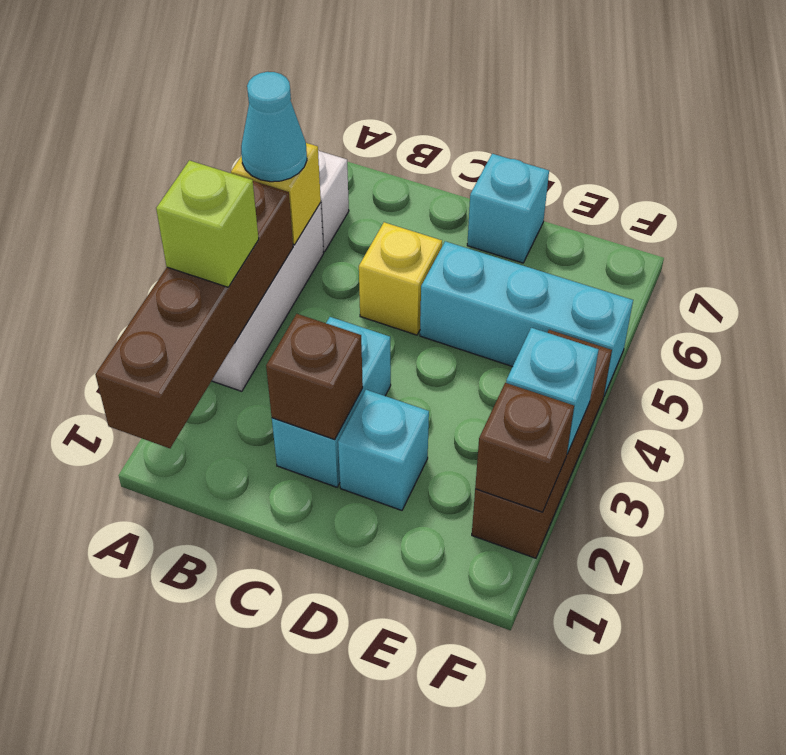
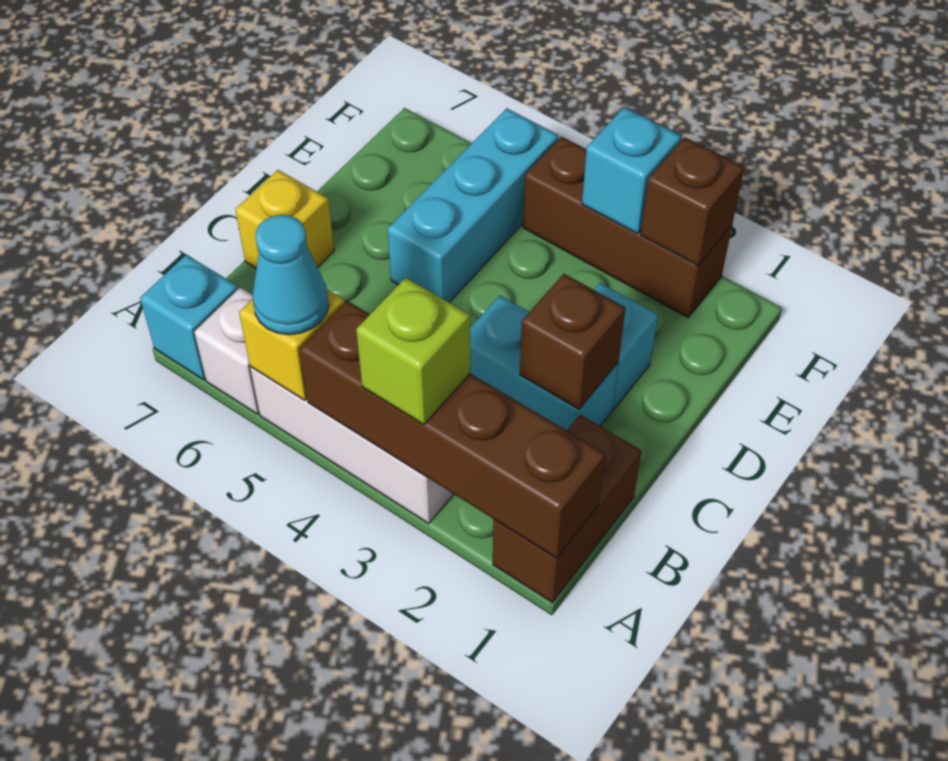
none -> brown brick A1:B1 level 1
yellow brick C5 level 1 -> yellow brick C7 level 1
cyan brick D7 level 1 -> cyan brick A7 level 1

